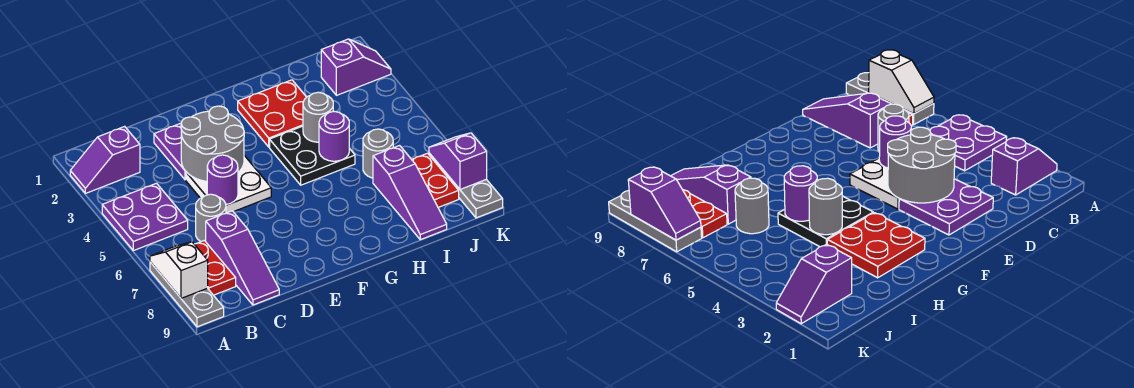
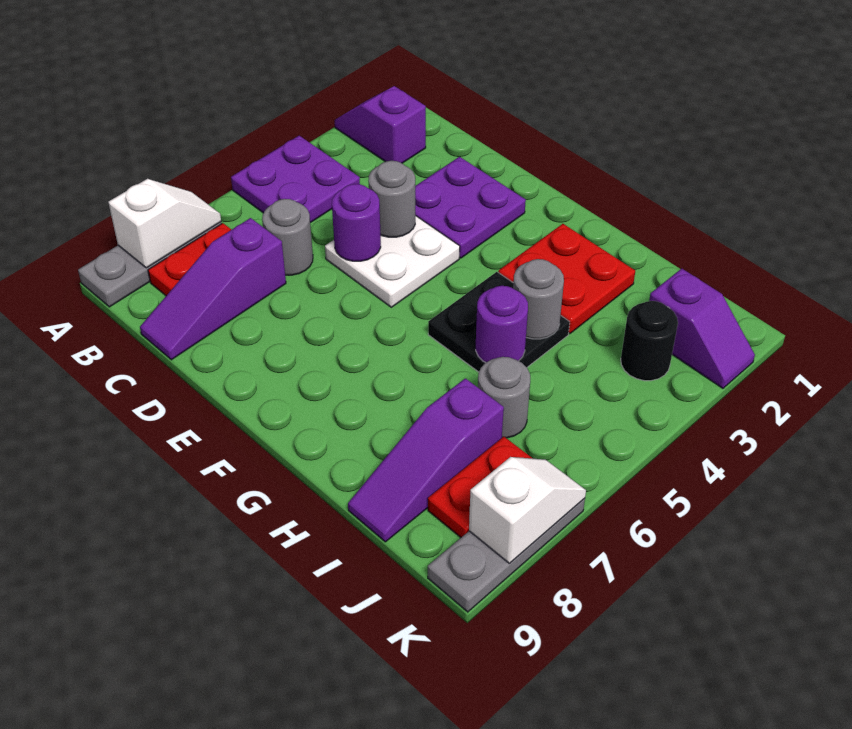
grey round brick D3:E4 level 2 -> grey round brick D4 level 2
none -> black round brick J3 level 1
purple slope K7:K8 level 2 top 8 -> white slope K7:K8 level 2 top 8

